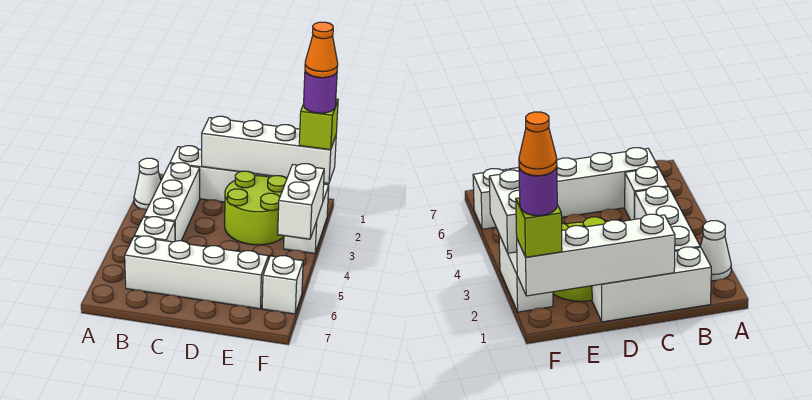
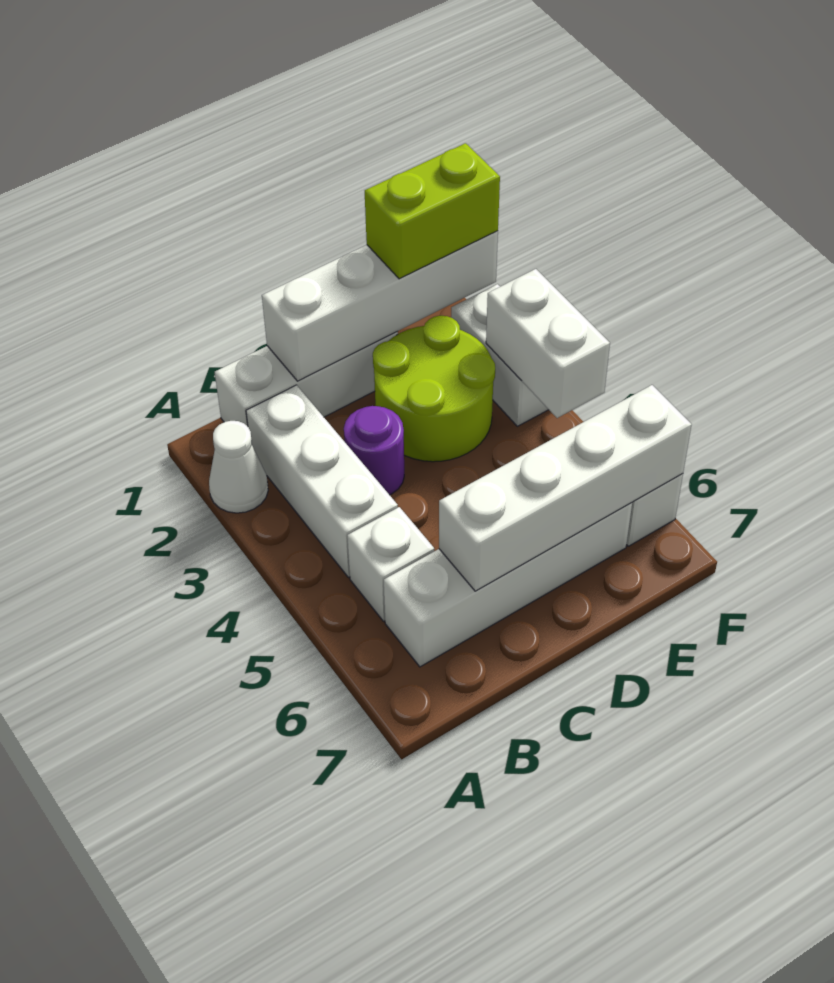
none -> white brick C6:F6 level 2
lime brick F1 level 3 -> lime brick E1:F1 level 3
purple round brick F1 level 4 -> purple round brick C3 level 1
orange cone F1 level 5 -> none

